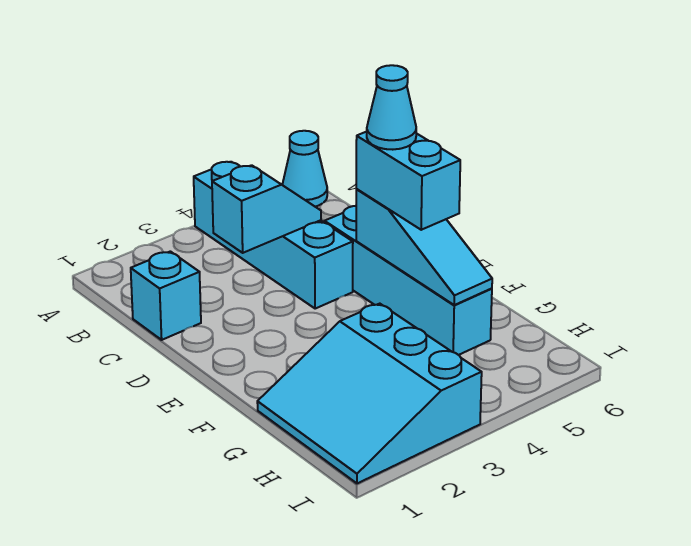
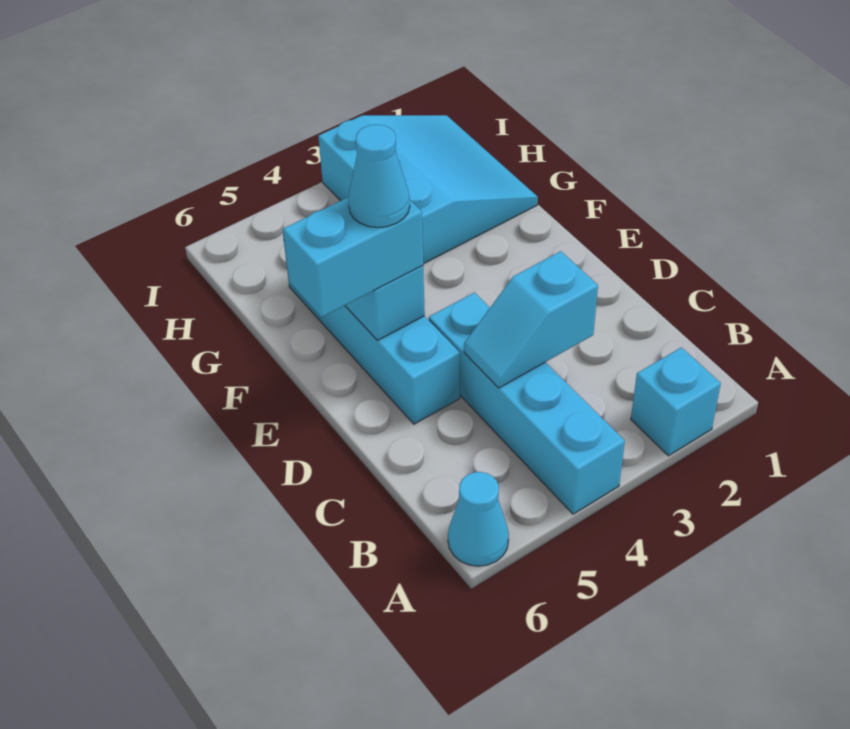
cyan brick C1 level 1 -> cyan brick A2 level 1
cyan brick E5:F5 level 3 -> cyan brick E5:E6 level 3

